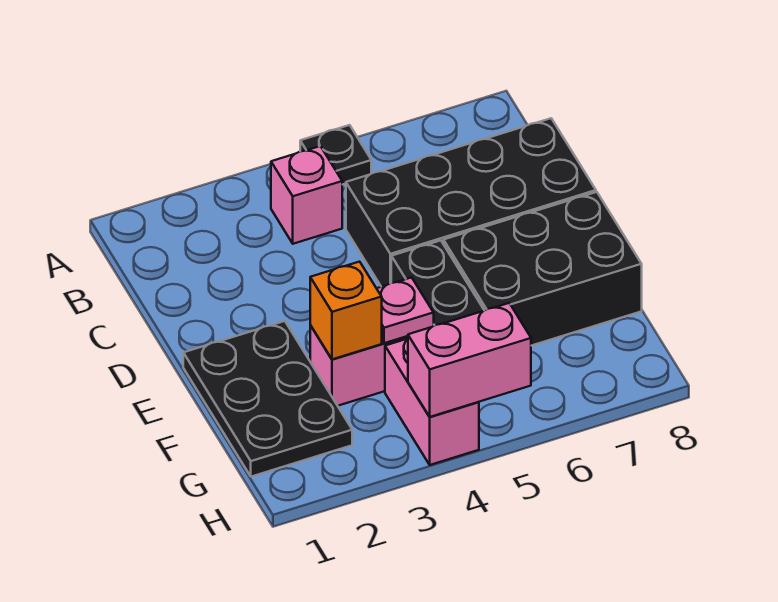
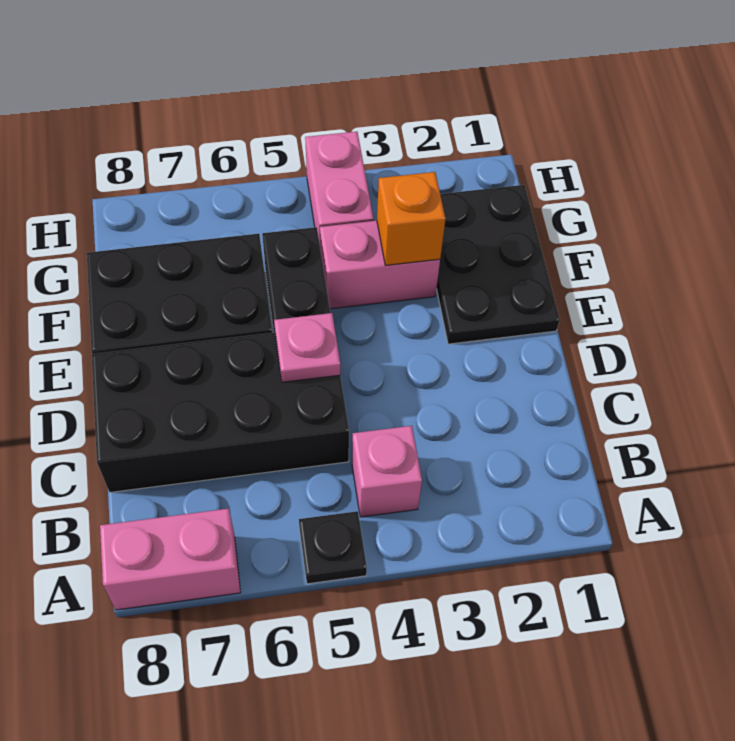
pink plate F4 level 2 -> pink plate D5 level 2
pink brick H4:H5 level 2 -> pink brick A7:A8 level 1

